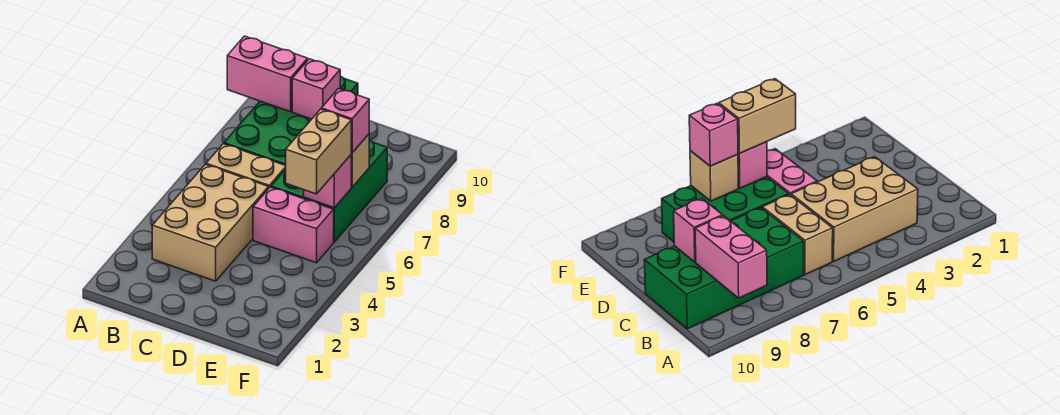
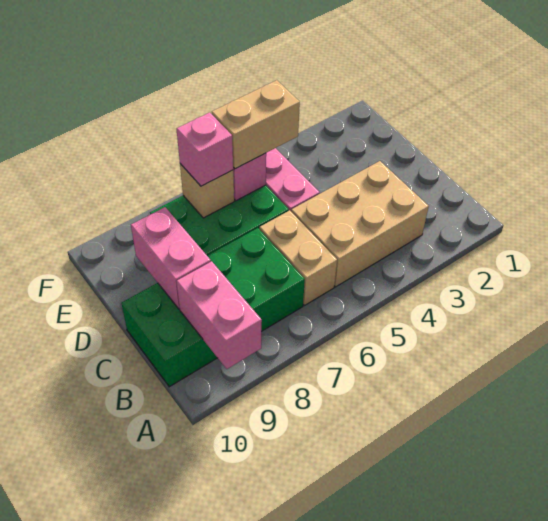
pink brick C9 level 2 -> pink brick C9:D9 level 2

